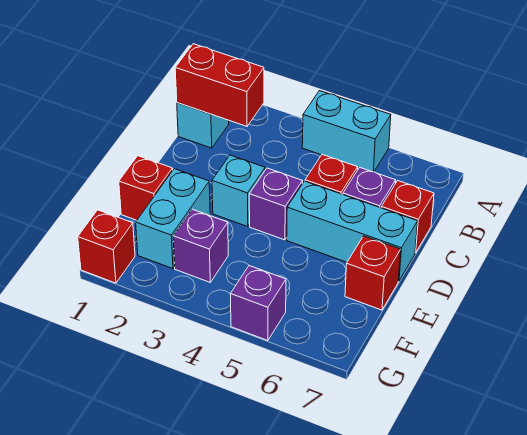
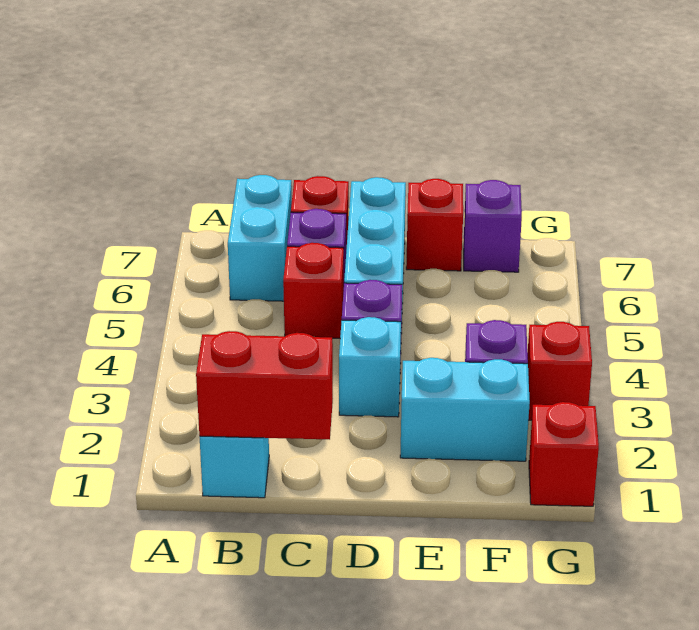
cyan brick A4:A5 level 1 -> cyan brick B6:B7 level 1
red brick B1:B2 level 2 -> red brick B1:C1 level 2
red brick E1 level 1 -> red brick G3 level 1
purple brick G5 level 1 -> purple brick F7 level 1

